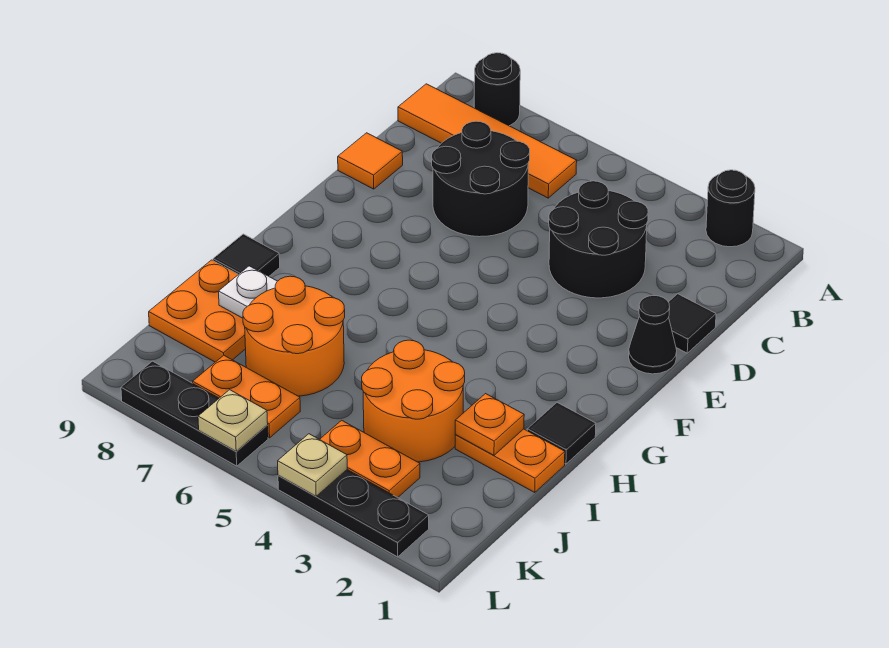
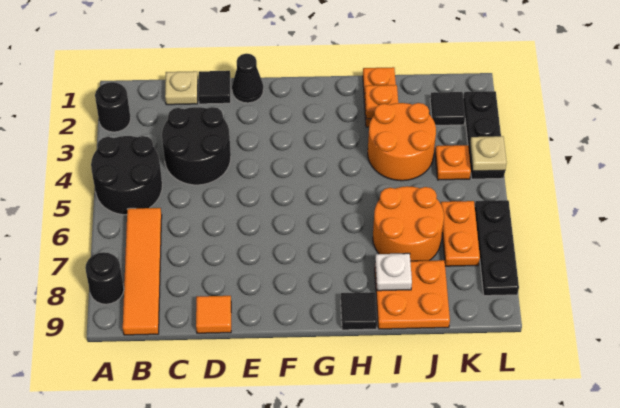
black round brick C6:D7 level 1 -> black round brick A4:B5 level 1
black tile H1 level 1 -> black tile K2 level 1
orange plate K3:K4 level 1 -> orange plate K4 level 1
tan plate L6 level 2 -> tan plate C1 level 1

